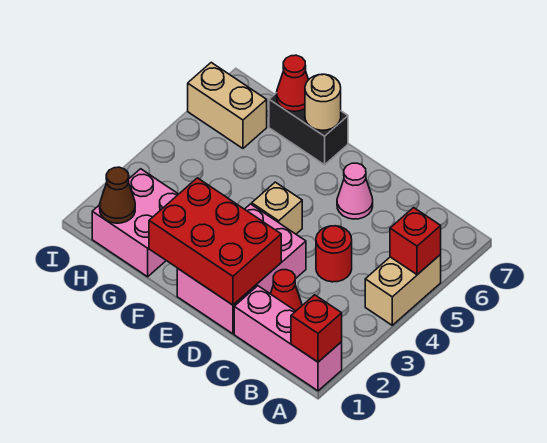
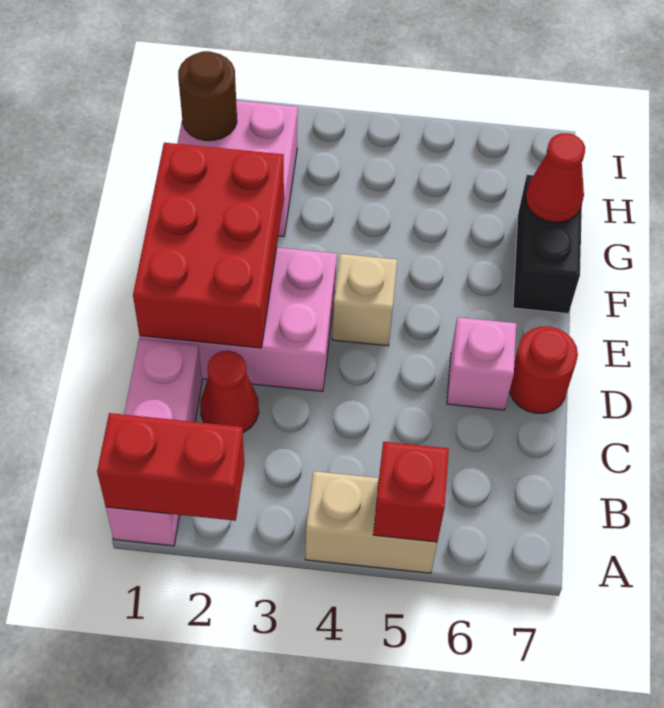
red brick A1 level 2 -> red brick A1:A2 level 2
red round brick C4 level 1 -> red round brick D7 level 1
pink cone D6 level 1 -> pink brick D6 level 1
tan round brick F7 level 2 -> none
brown cone H1 level 2 -> brown round brick H1 level 2
tan brick H6:I6 level 1 -> none

